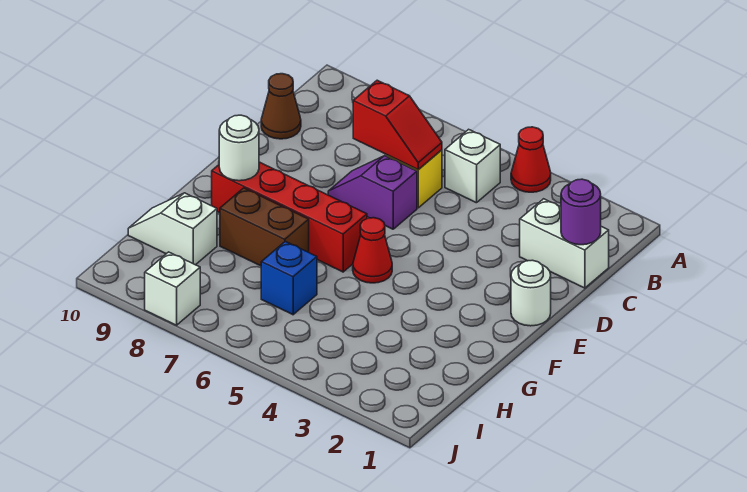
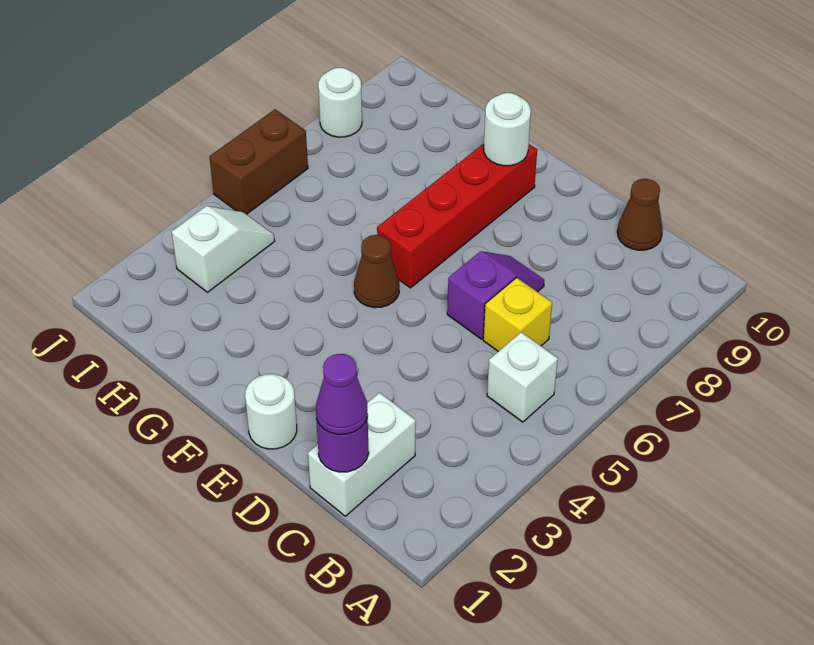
red cone A4 level 1 -> none
none -> purple cone C1 level 3
red slope C6:C7 level 2 top 7 -> none
red cone F5 level 1 -> brown cone F5 level 1
brown brick G7:G8 level 1 -> brown brick J5:J6 level 1
blue brick H6 level 1 -> none
white slope H9:H10 level 1 top 9 -> white slope I3:I4 level 1 top 3
white brick J8 level 1 -> white round brick J8 level 1

